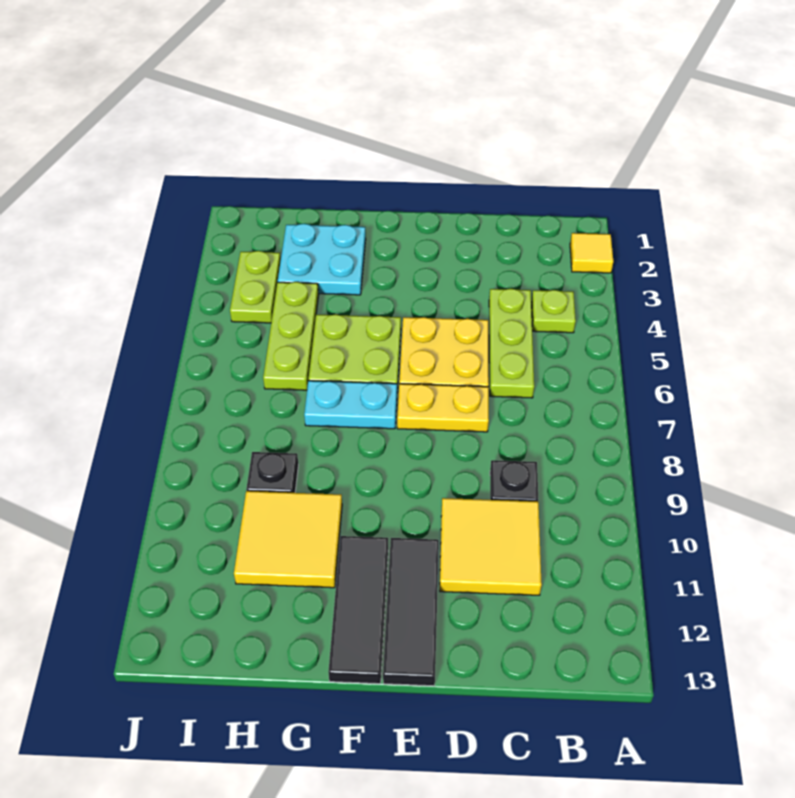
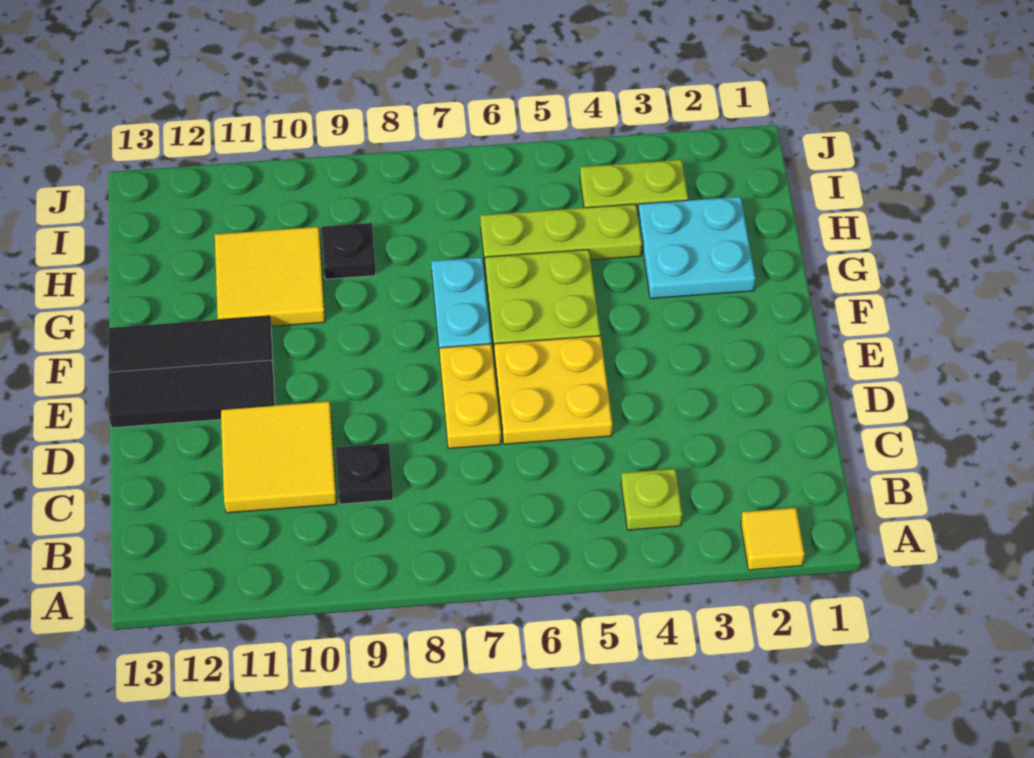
lime plate C4:C6 level 1 -> none

